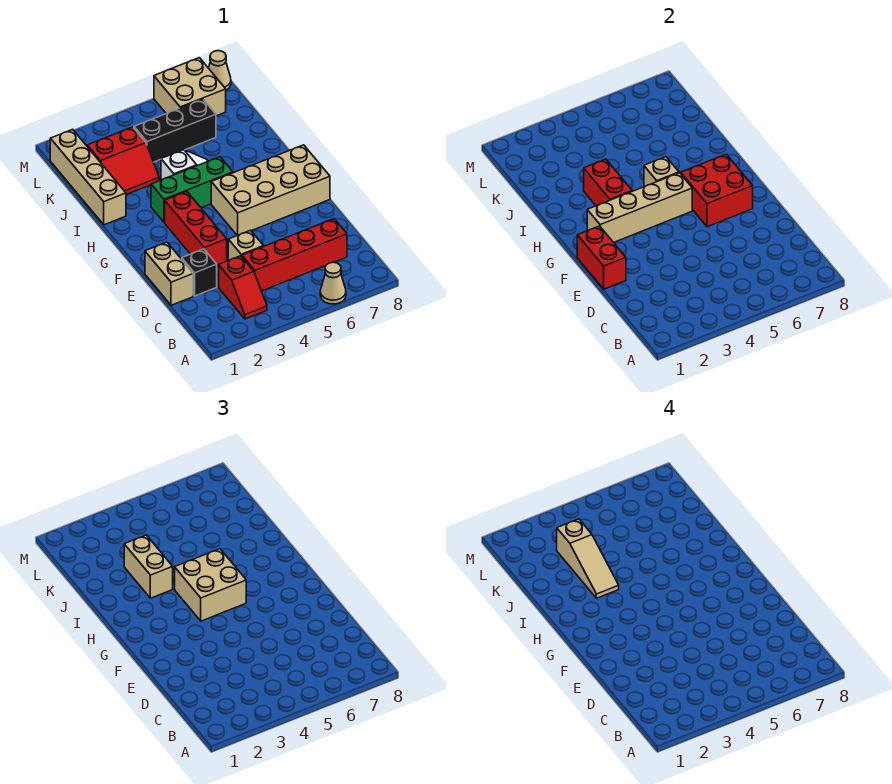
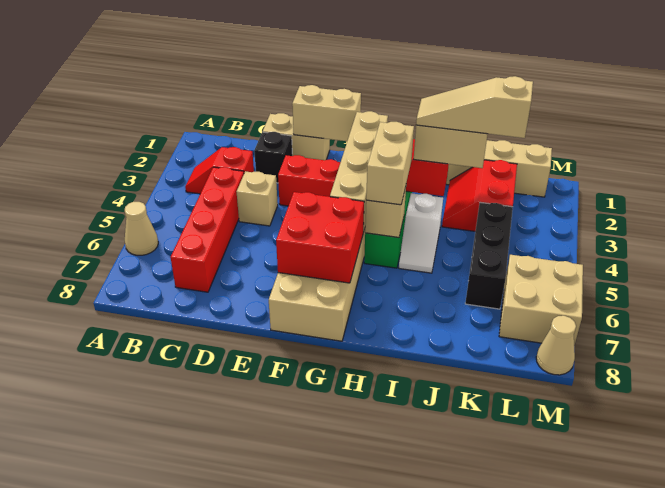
red brick E1:F1 level 2 -> tan brick E1:F1 level 2
tan brick G4:H5 level 3 -> tan brick H4:H5 level 3

